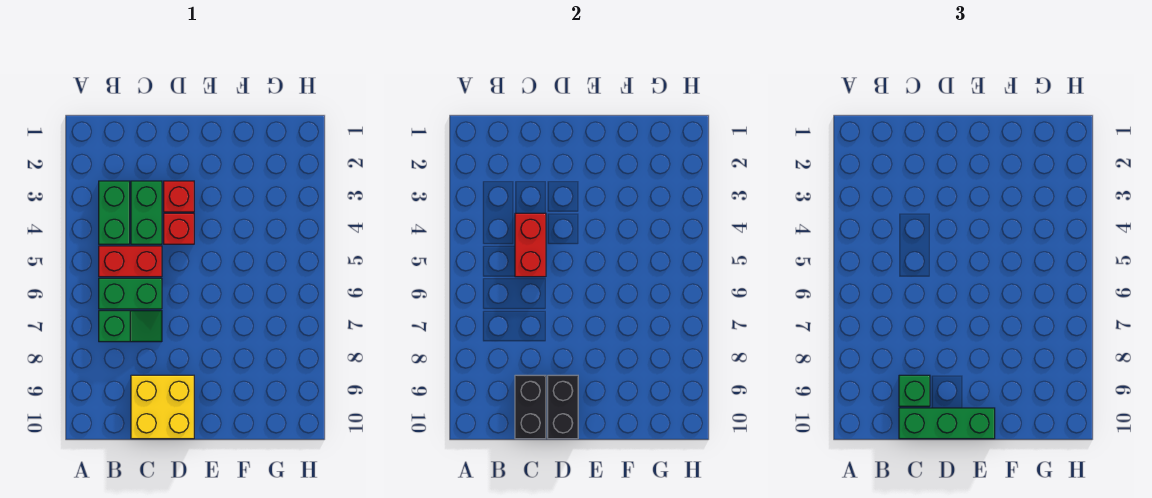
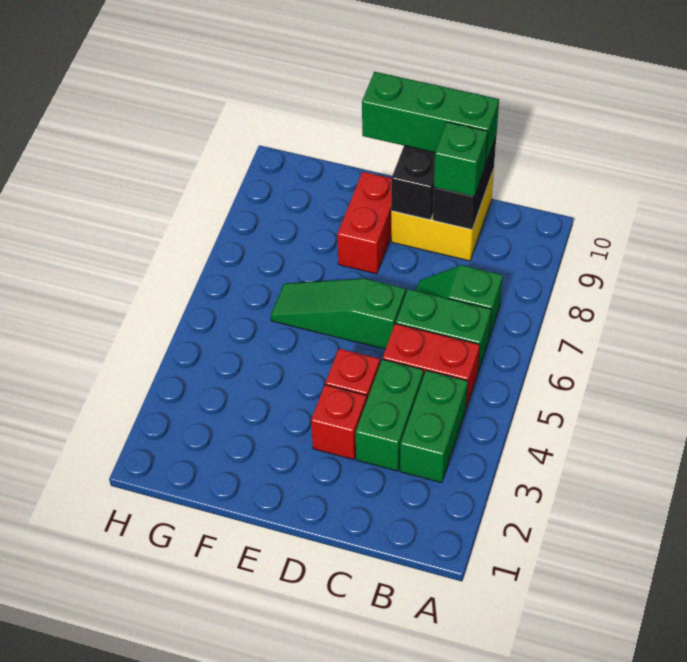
red brick C4:C5 level 2 -> red brick E8:E9 level 1
none -> green slope D6:F6 level 1 top D

